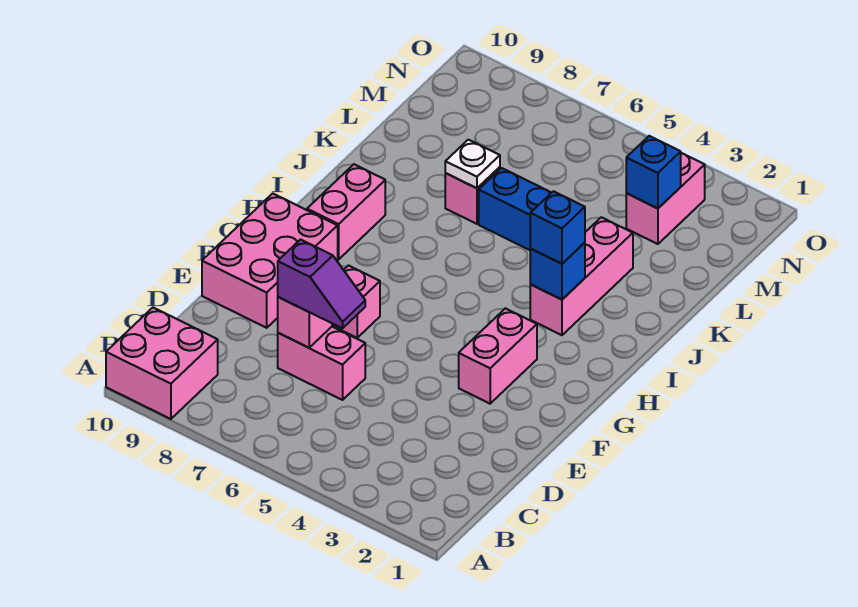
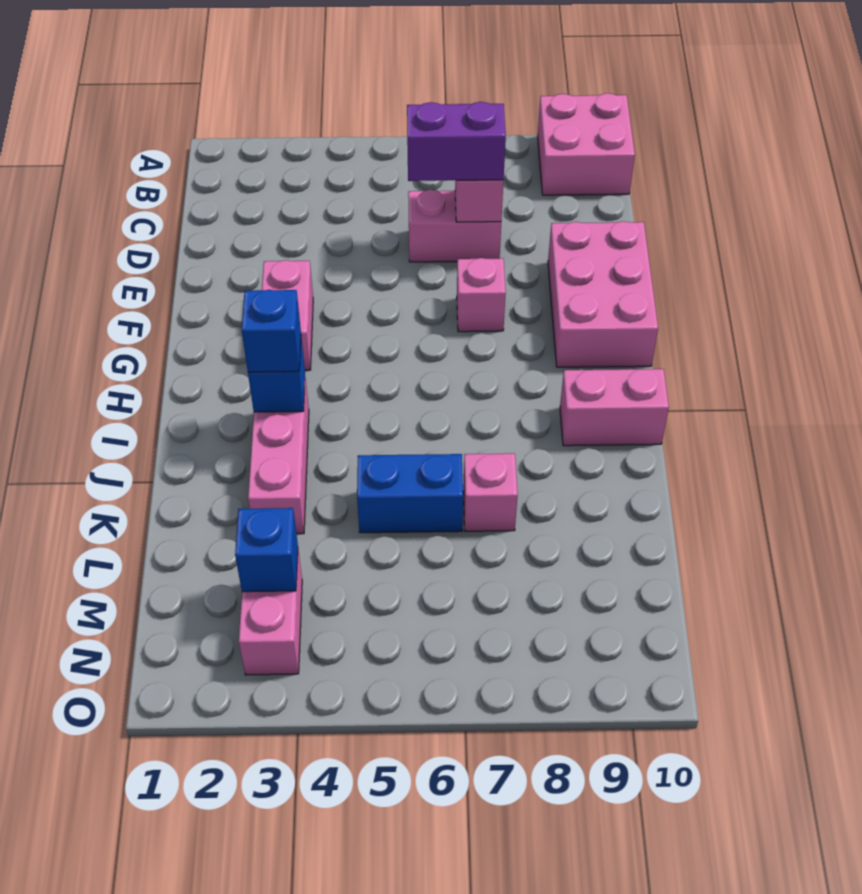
purple slope D6:D7 level 3 top 7 -> purple brick D6:D7 level 3
pink brick H9:I9 level 1 -> pink brick I9:I10 level 1
white plate K7 level 2 -> none

